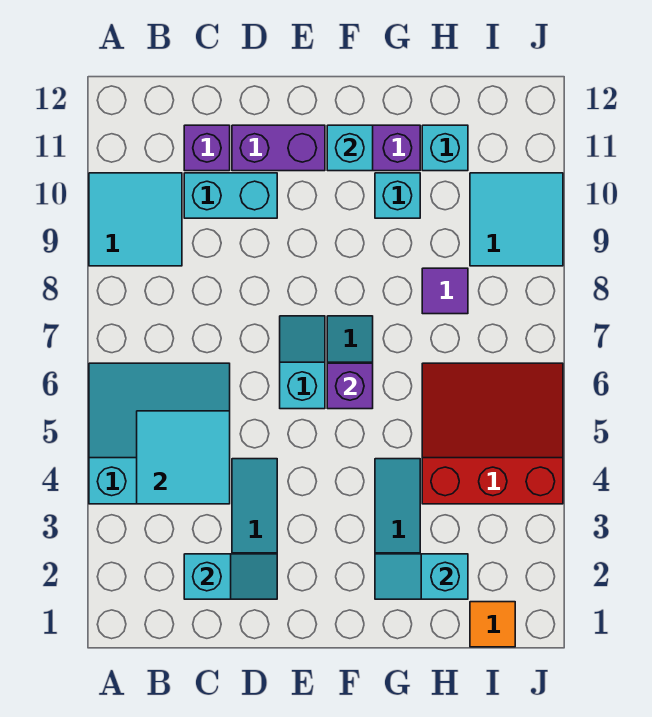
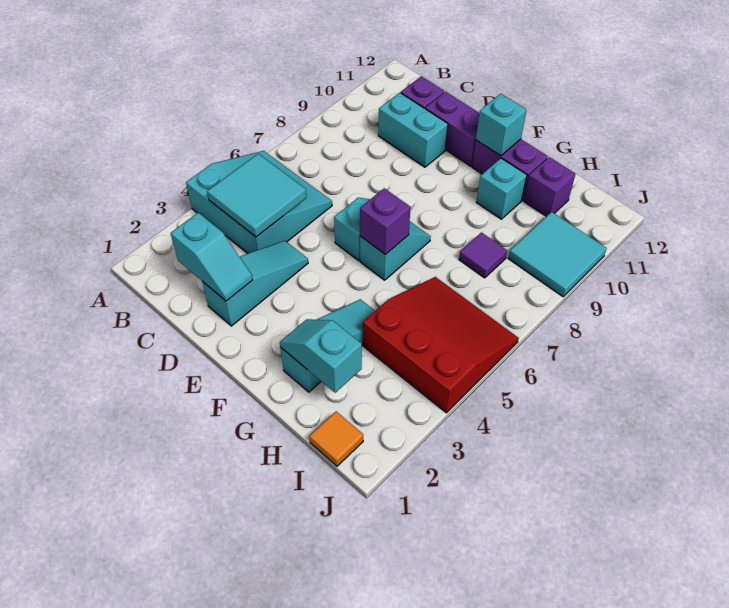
cyan tile A9:B10 level 1 -> none
cyan brick H11 level 1 -> purple brick H11 level 1

